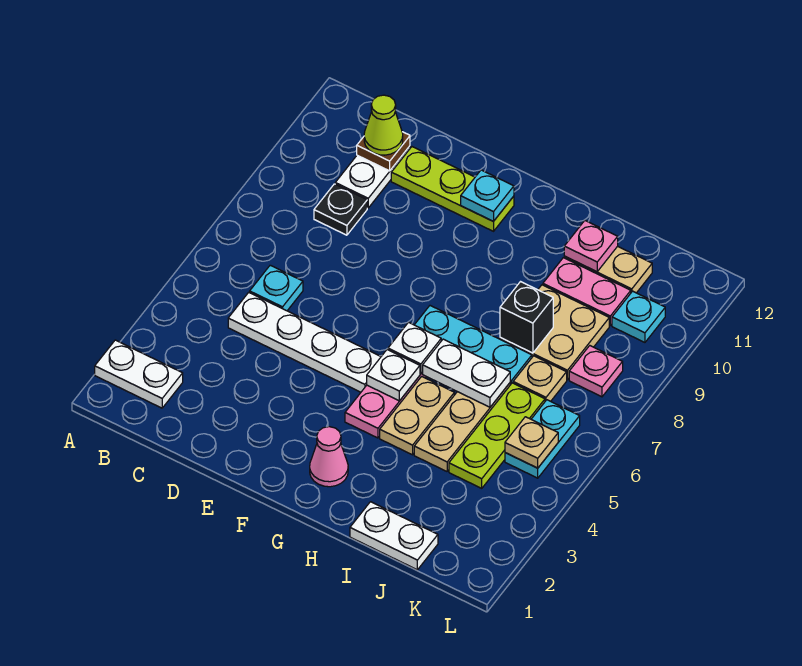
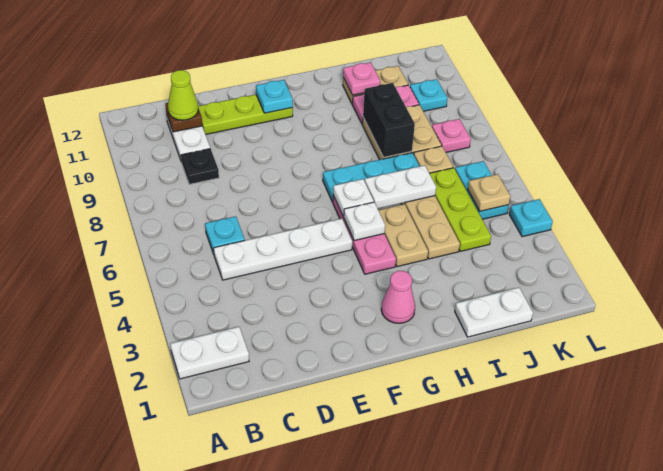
black brick I8 level 2 -> black brick I8:I9 level 2
none -> cyan plate L4 level 1

